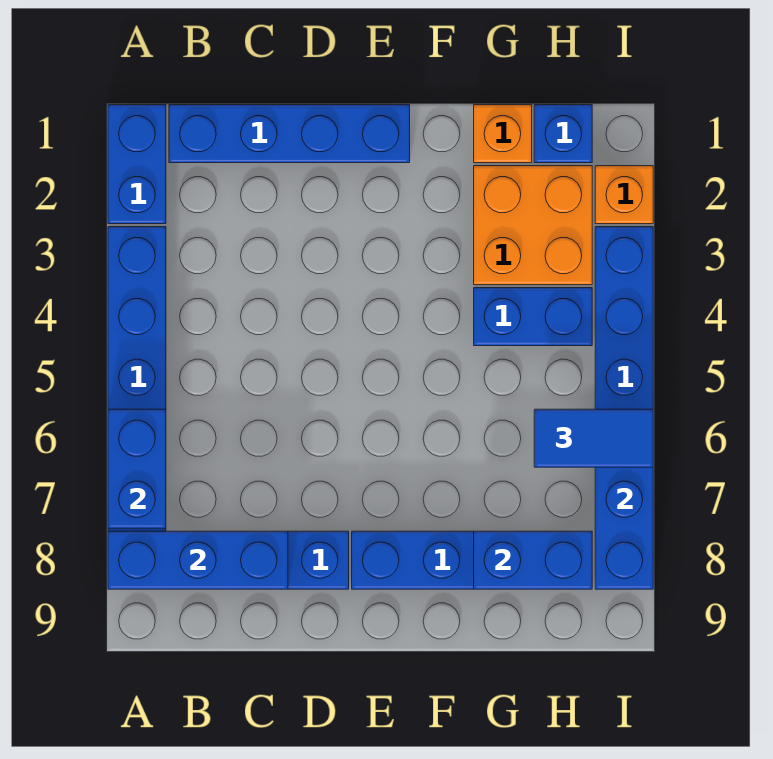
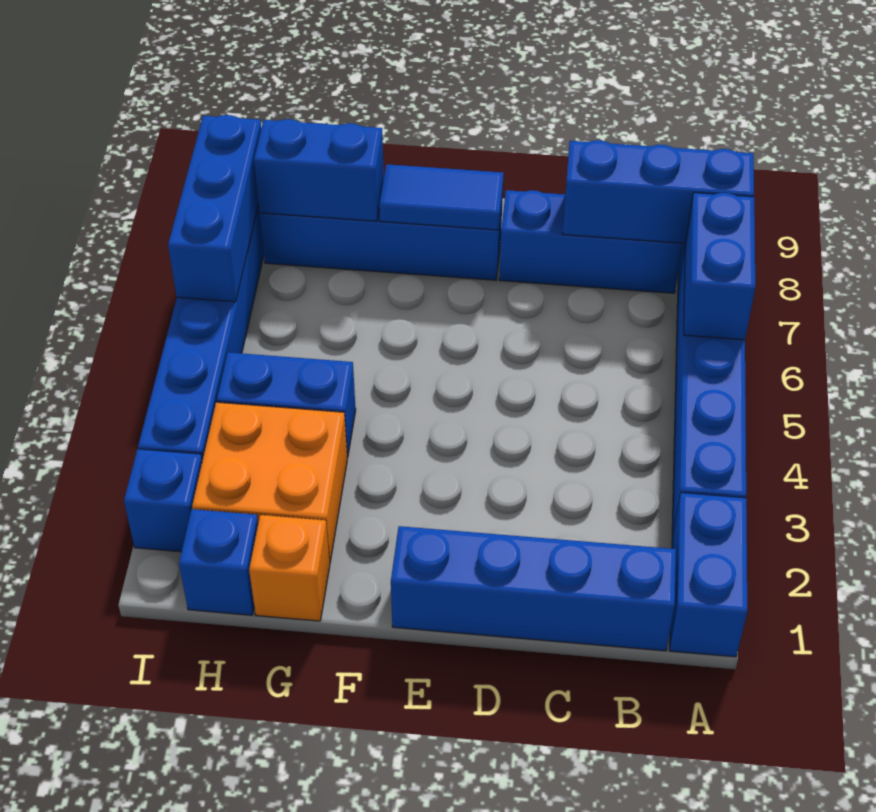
blue tile H6:I6 level 3 -> blue tile E8:F8 level 2
orange brick I2 level 1 -> blue brick I2 level 1

